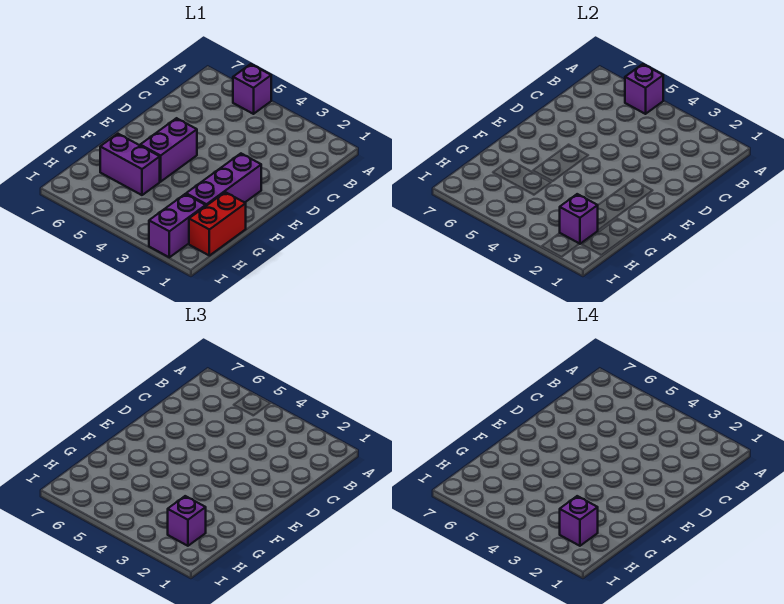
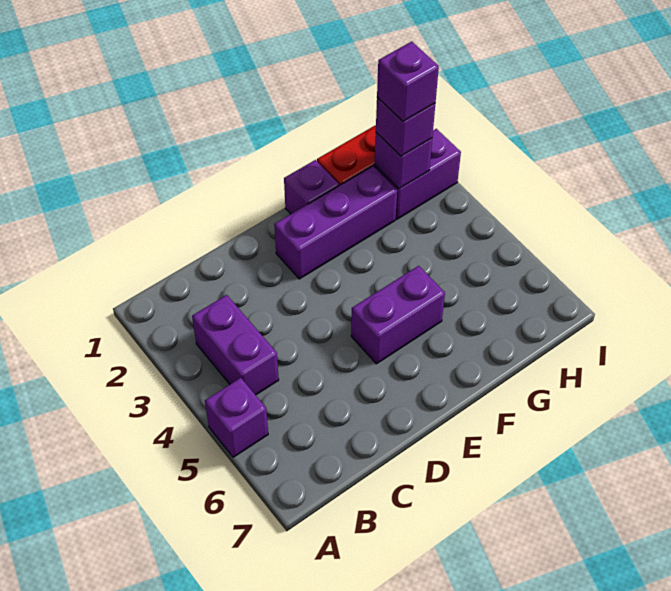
purple brick A5 level 2 -> purple brick F1 level 1
purple brick G5:G6 level 1 -> purple brick B3:B4 level 1

